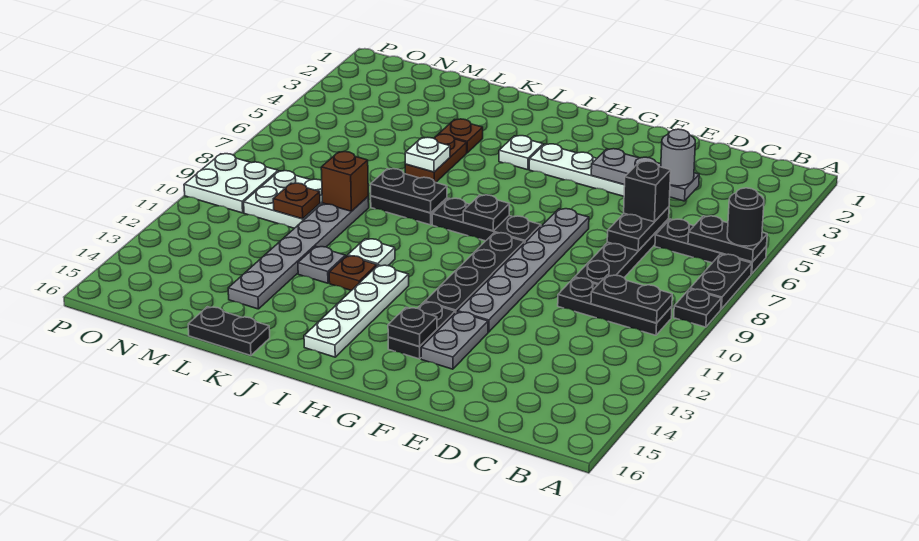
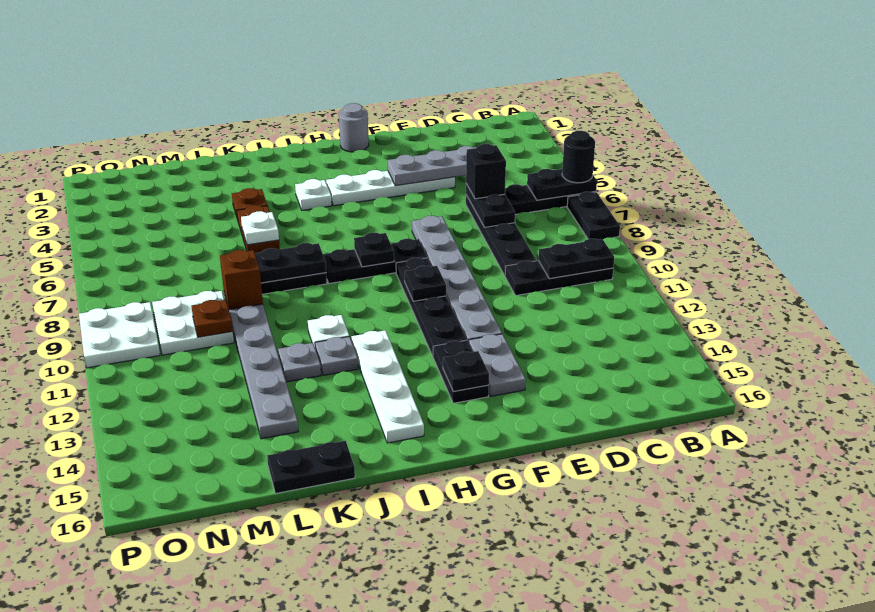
black plate A9 level 1 -> black plate G10 level 2
grey round brick D4 level 3 -> grey round brick G1 level 1
brown plate J12 level 1 -> grey plate J12 level 1

